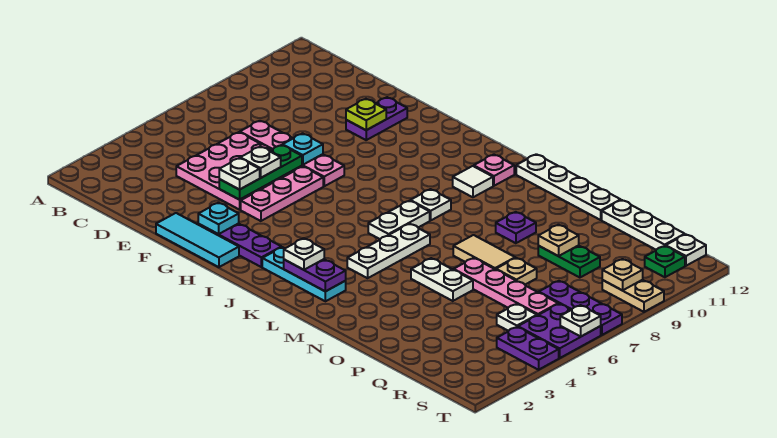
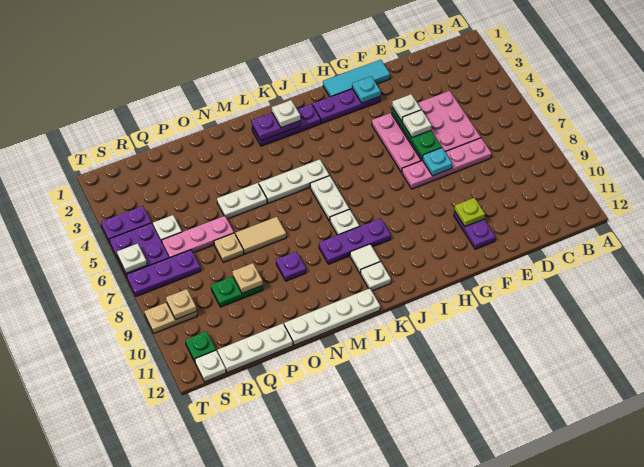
cyan plate J2:L2 level 1 -> purple plate J2:L2 level 1
none -> purple plate J9:L9 level 1
pink plate K11 level 1 -> white plate K11 level 1
white plate L4:L6 level 1 -> white plate K5:M5 level 1
pink plate O6:R6 level 1 -> pink plate P6:R6 level 1

